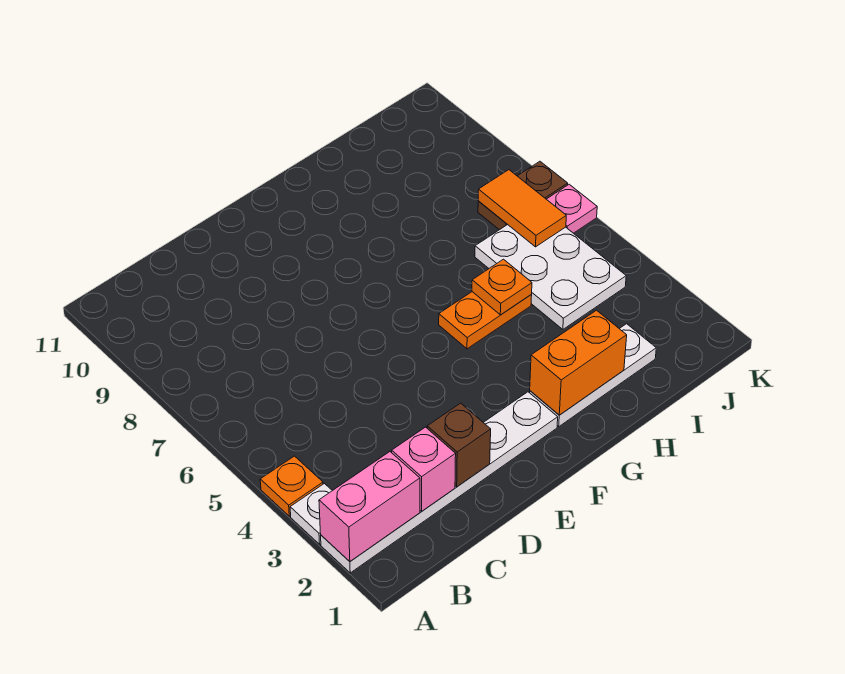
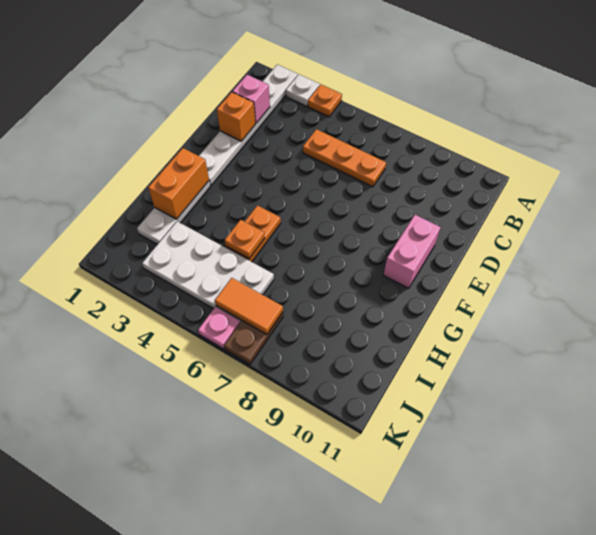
pink brick A2:B2 level 2 -> pink brick E10:F10 level 1
none -> orange plate C5:C7 level 1
brown brick D2 level 2 -> orange brick D2 level 2
white plate I4:J6 level 1 -> white plate I3:J6 level 1

